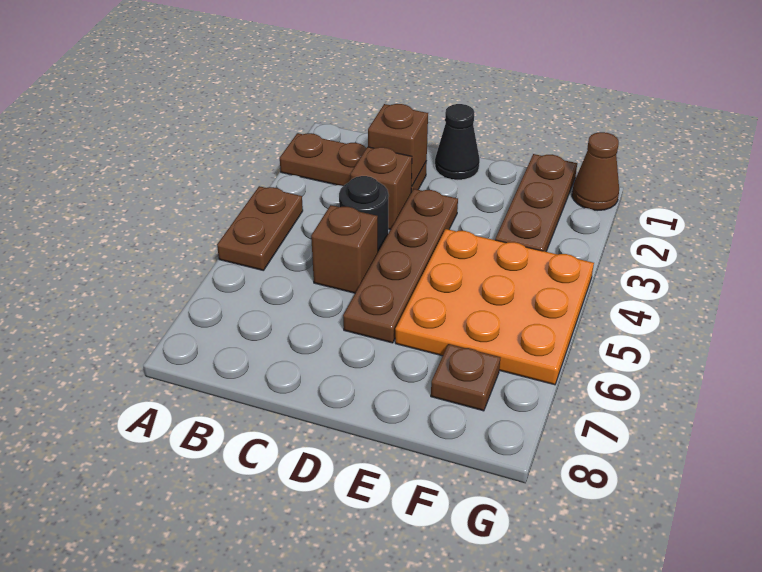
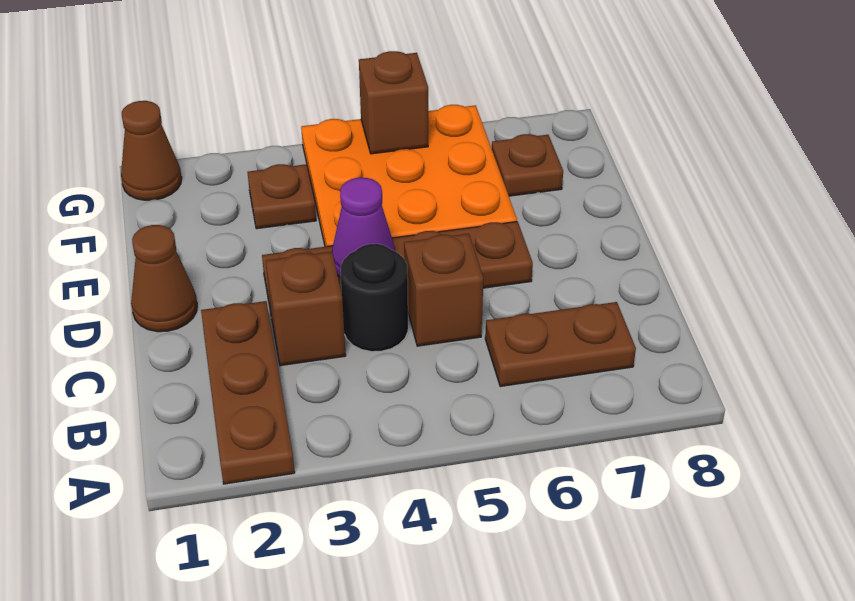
brown plate A4:A5 level 1 -> brown plate B6:B7 level 1
brown brick C2 level 2 -> brown brick G5 level 2
black cone D1 level 1 -> brown cone D1 level 1
none -> purple cone D4 level 2
brown plate F1:F3 level 1 -> brown plate F3 level 1

